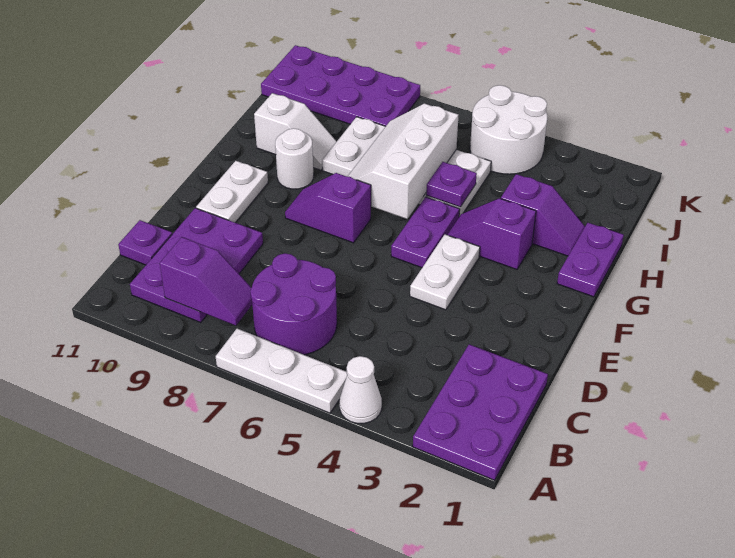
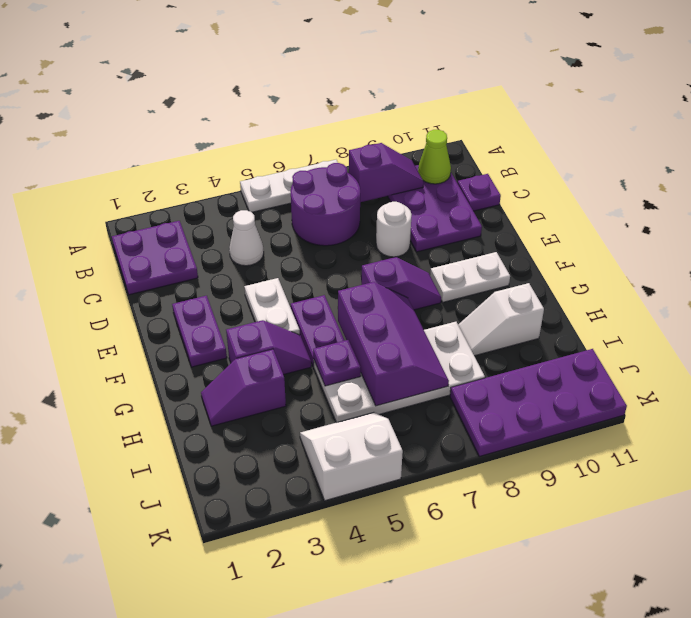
purple plate A1:C2 level 1 -> purple plate B1:C2 level 1
white cone A4 level 1 -> white cone C4 level 1
purple slope B8:B9 level 2 top 9 -> purple slope B8:B9 level 2 top 8
none -> lime cone B10 level 2
white plate E10:F10 level 1 -> white plate F9:F10 level 1
purple plate G1:H1 level 1 -> purple plate E2:F2 level 1
white slope G6:I7 level 2 top 6 -> purple slope G6:I7 level 2 top 6
white round brick G9 level 1 -> white round brick D8 level 1
white round brick J4:K5 level 1 -> white slope J4:K5 level 1 top K

